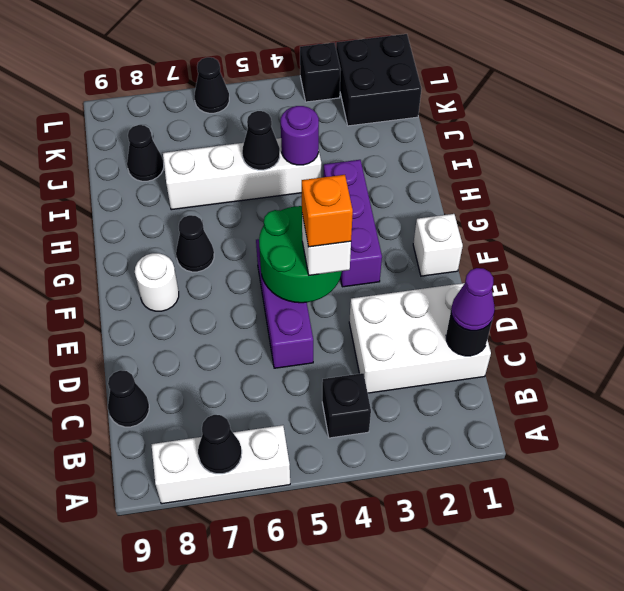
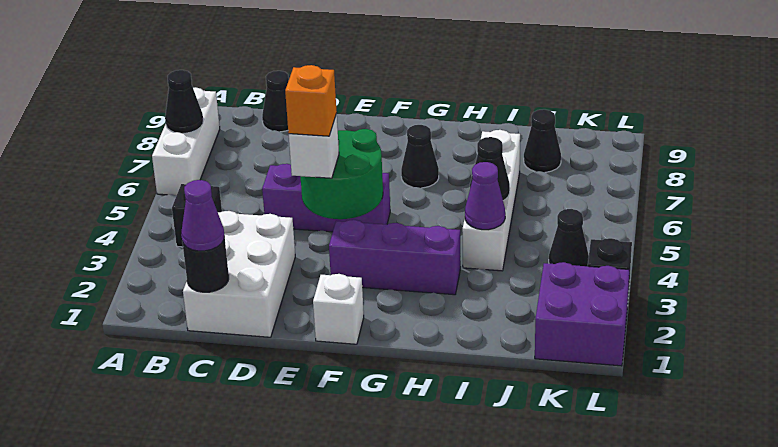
white round brick F8 level 1 -> none
purple round brick I4 level 2 -> purple cone I4 level 2
black brick K1:L2 level 1 -> purple brick K1:L2 level 1
black cone L6 level 1 -> black cone K4 level 1

